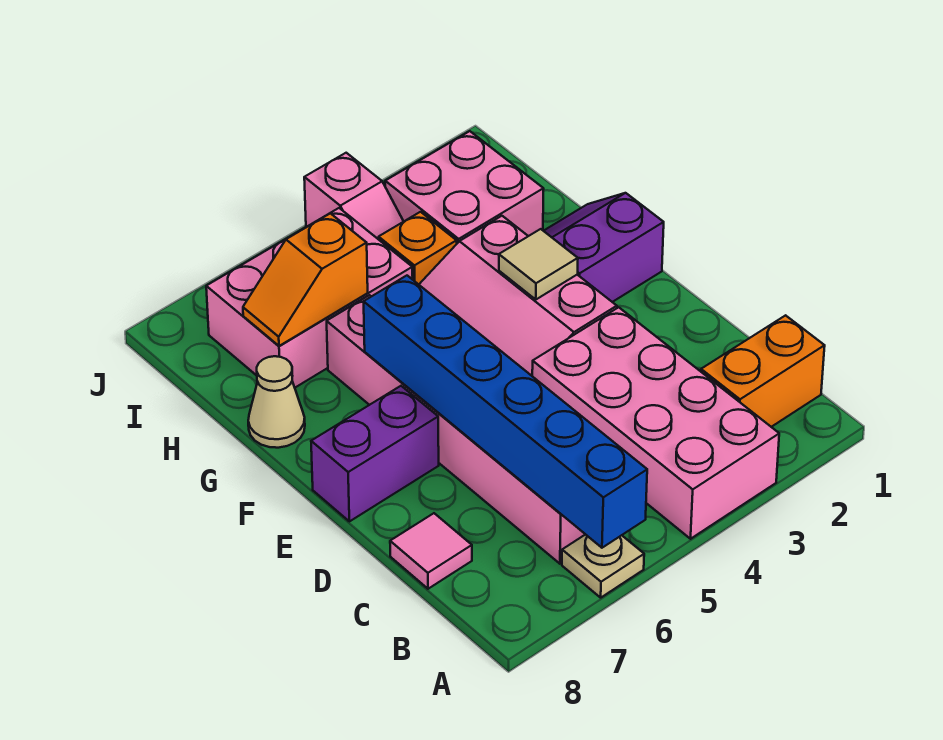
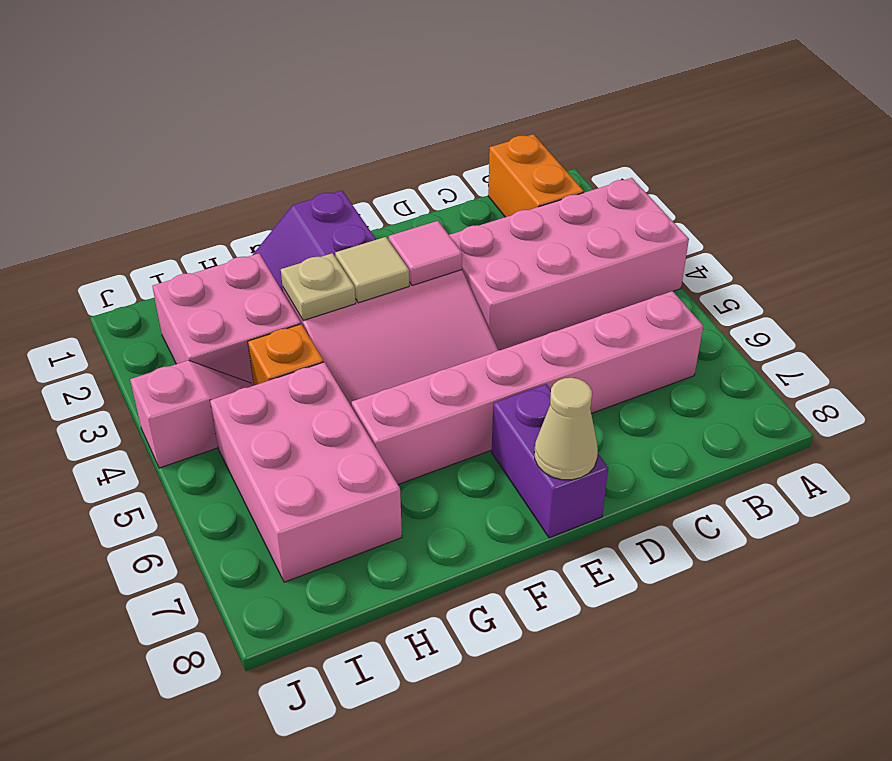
tan plate A6 level 1 -> tan plate G3 level 2
blue brick A6:F6 level 2 -> none
pink tile C8 level 1 -> pink tile E3 level 2
tan cone G8 level 1 -> tan cone E8 level 2
orange slope H6:H7 level 2 top 6 -> none

